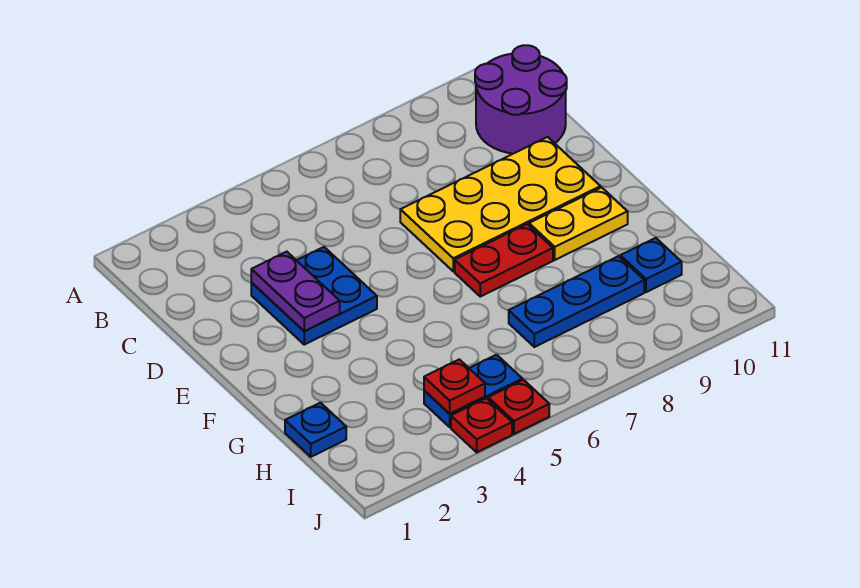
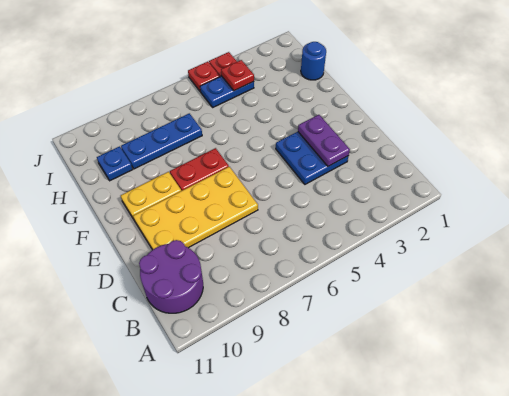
blue plate H1 level 1 -> blue round brick H1 level 1

